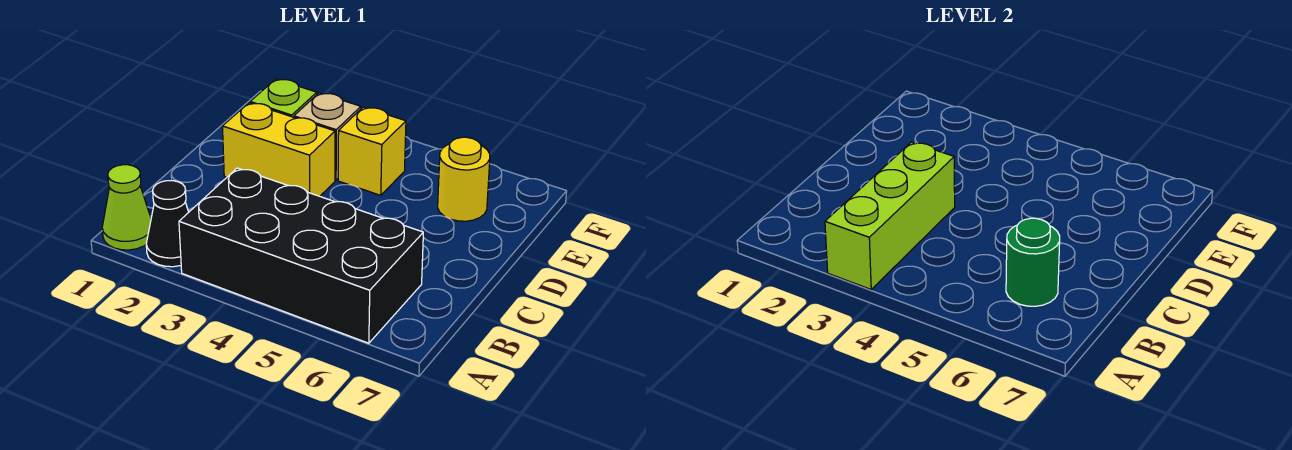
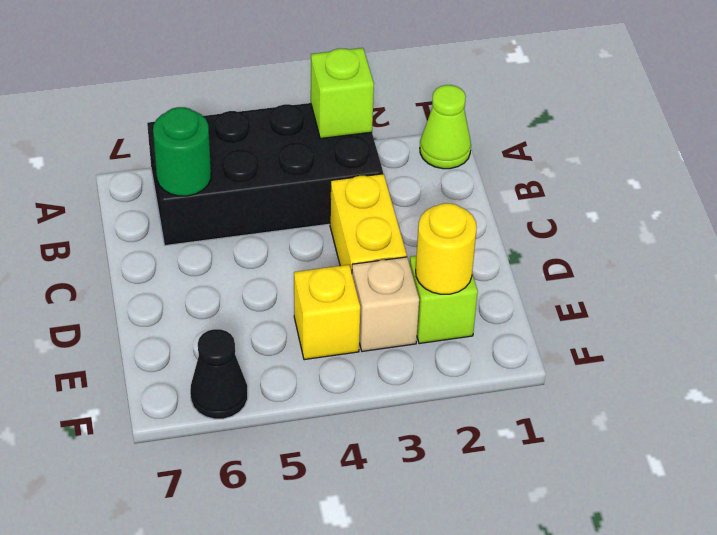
black cone A2 level 1 -> black cone F6 level 1
lime brick A3:C3 level 2 -> lime brick A3 level 2
yellow brick D2:D3 level 1 -> yellow brick C3:D3 level 1
yellow round brick E6 level 1 -> yellow round brick E2 level 2

